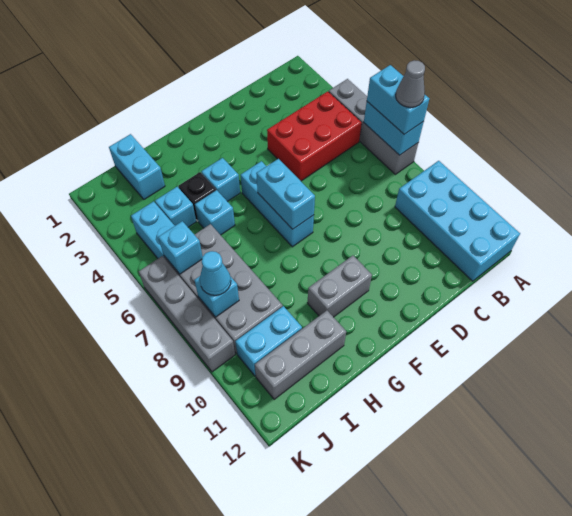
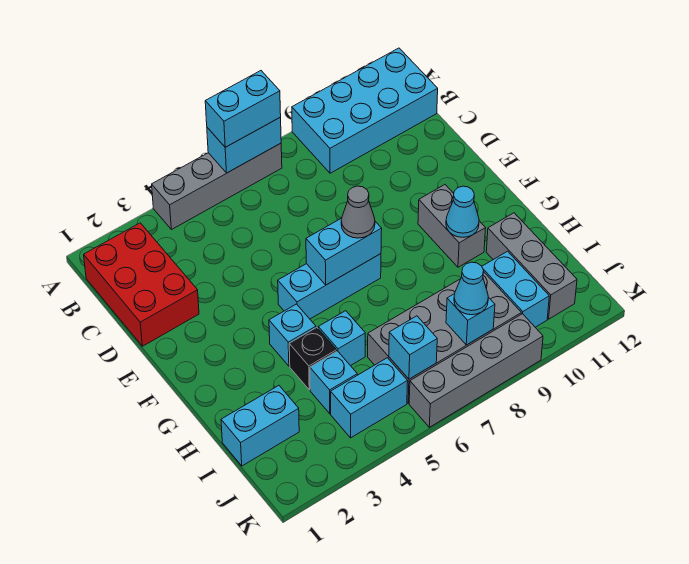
grey cone A7 level 4 -> grey cone F7 level 3
red brick B4:D5 level 1 -> red brick B1:D2 level 1
none -> cyan cone G10 level 2

